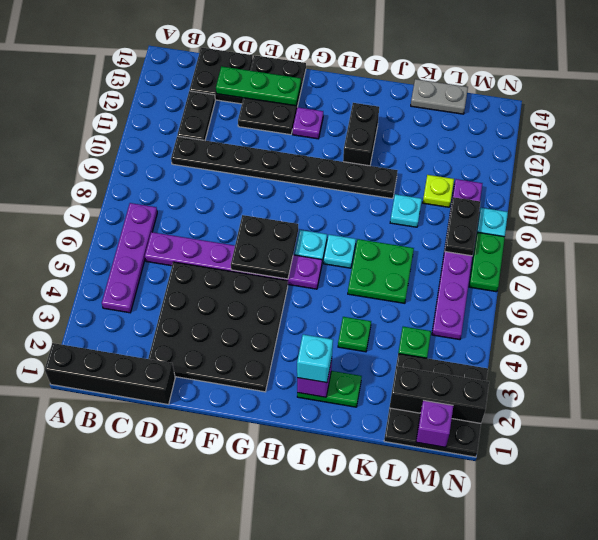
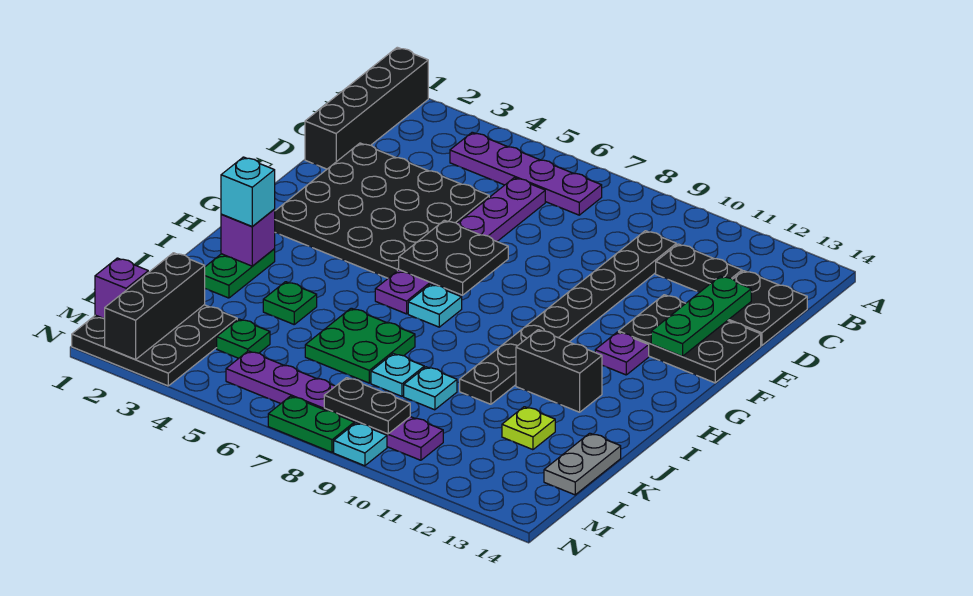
cyan plate I7 level 1 -> cyan plate K8 level 1
lime plate L10 level 1 -> lime plate K12 level 1

